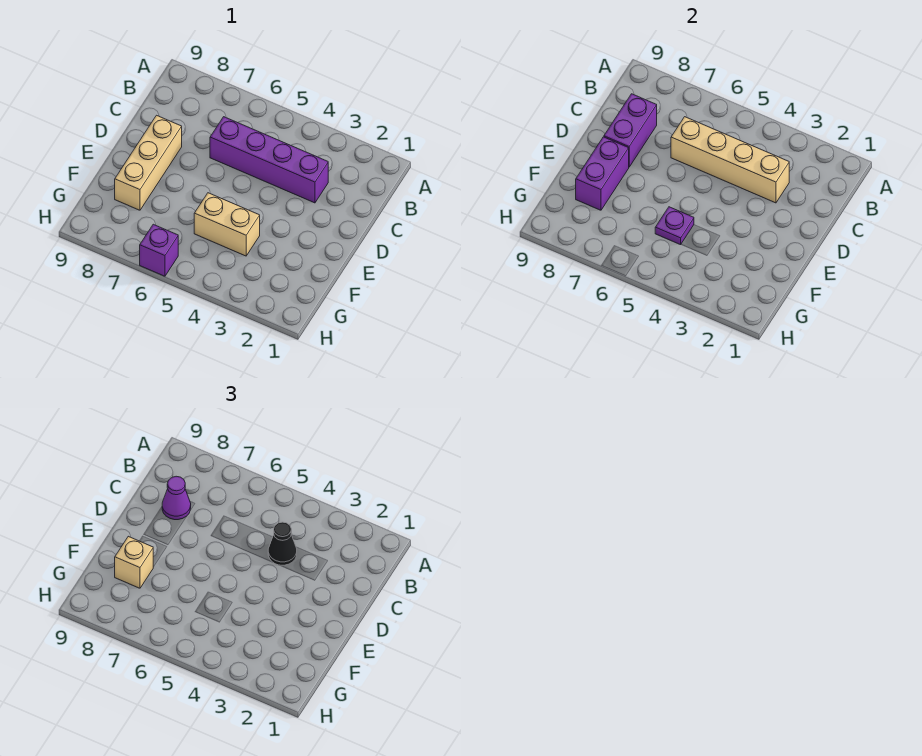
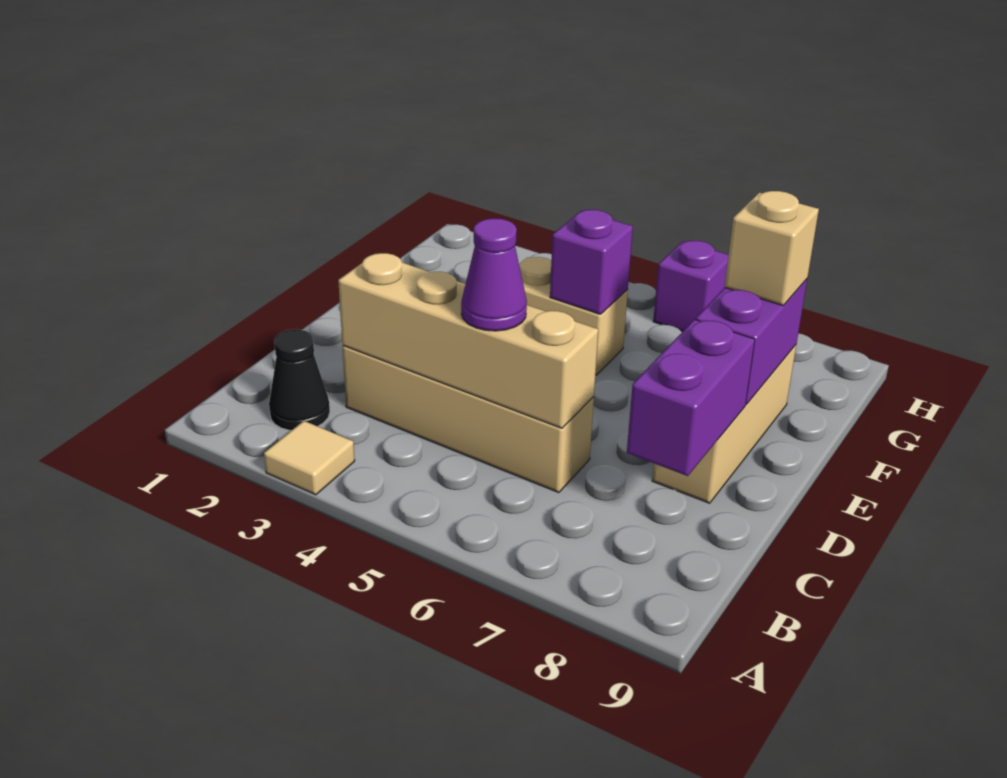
none -> tan tile A3 level 1
purple brick C3:C6 level 1 -> tan brick C3:C6 level 1
black cone C4 level 3 -> black cone B2 level 1
purple cone C8 level 3 -> purple cone C5 level 3
purple plate F5 level 2 -> purple brick F5 level 2

